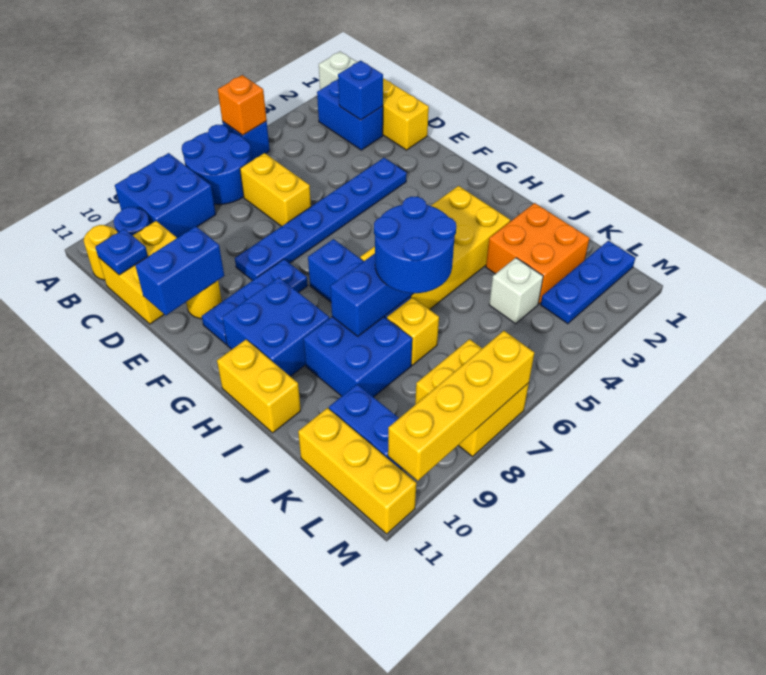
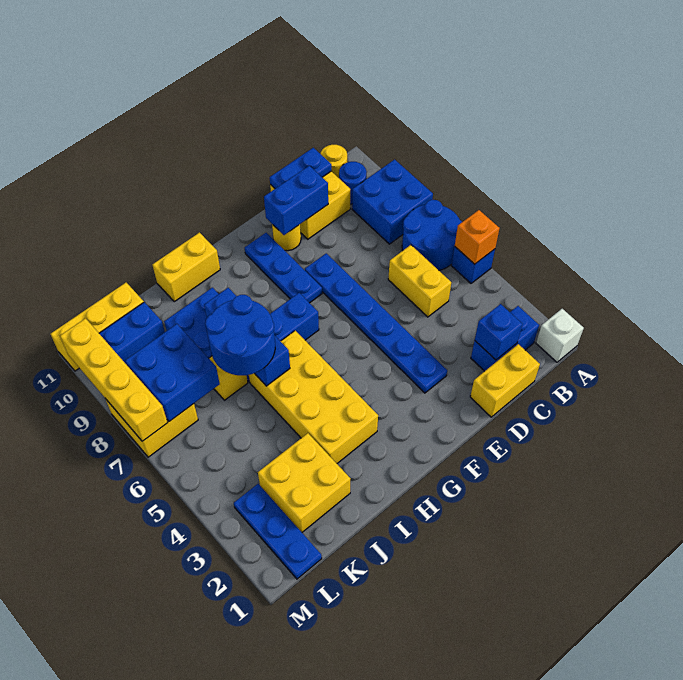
yellow brick C6:D6 level 1 -> yellow brick C5:C6 level 1
blue plate C11 level 2 -> blue plate C11:D11 level 2
blue brick E10:E11 level 2 -> blue brick D10:E10 level 2
blue brick G9:H10 level 1 -> blue brick K7:L8 level 2
orange brick J2:K3 level 1 -> yellow brick J2:K3 level 1
white brick K4 level 1 -> none

